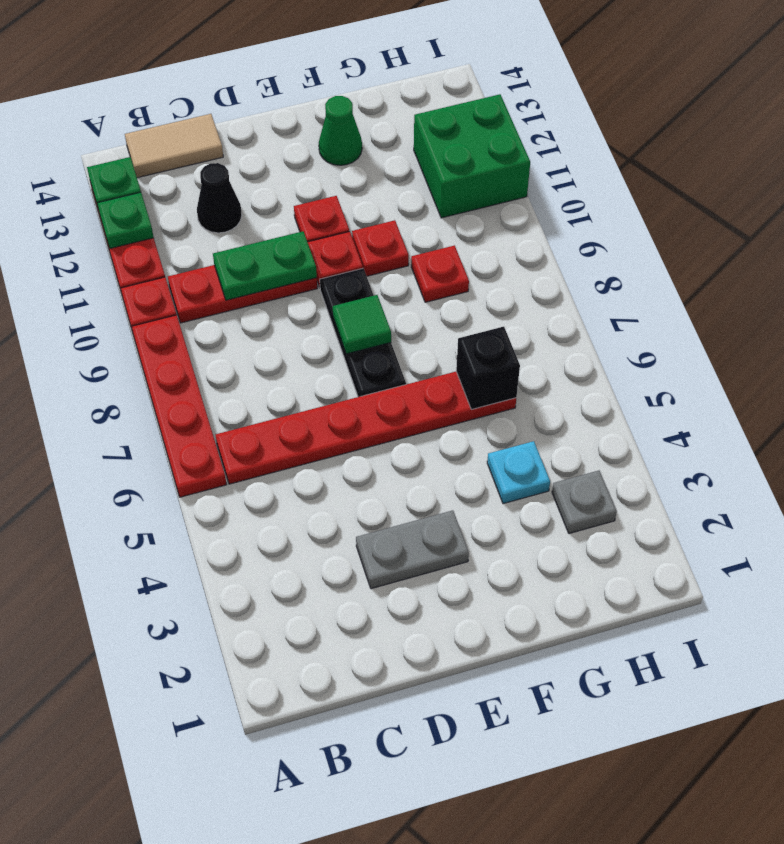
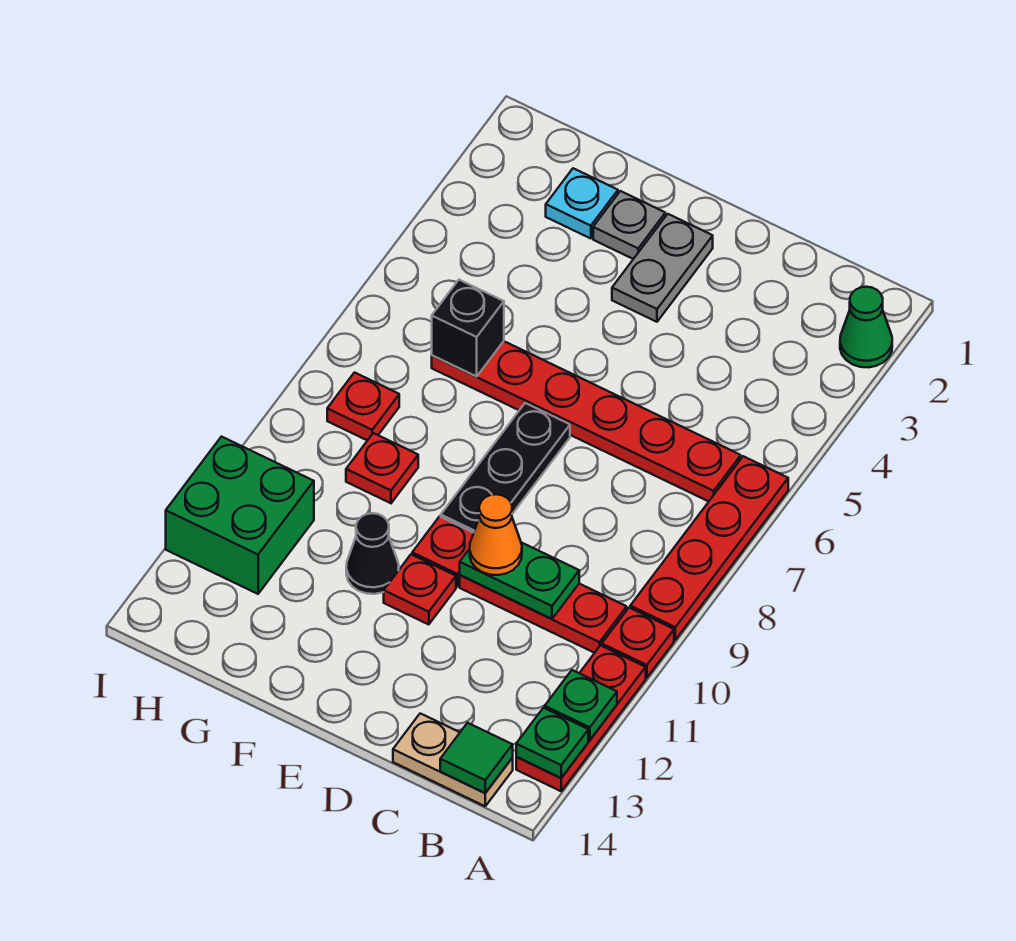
tan tile B14:C14 level 1 -> tan plate B14:C14 level 1
black cone C12 level 1 -> black cone F11 level 1
grey plate D3:E3 level 1 -> grey plate E2:E3 level 1
none -> orange cone D10 level 3
green tile E8 level 2 -> green tile B14 level 2
red plate F10 level 1 -> red plate H8 level 1
green cone F13 level 1 -> green cone A2 level 1
cyan plate G4 level 1 -> cyan plate G2 level 1
grey plate H3 level 1 -> grey plate F2 level 1

